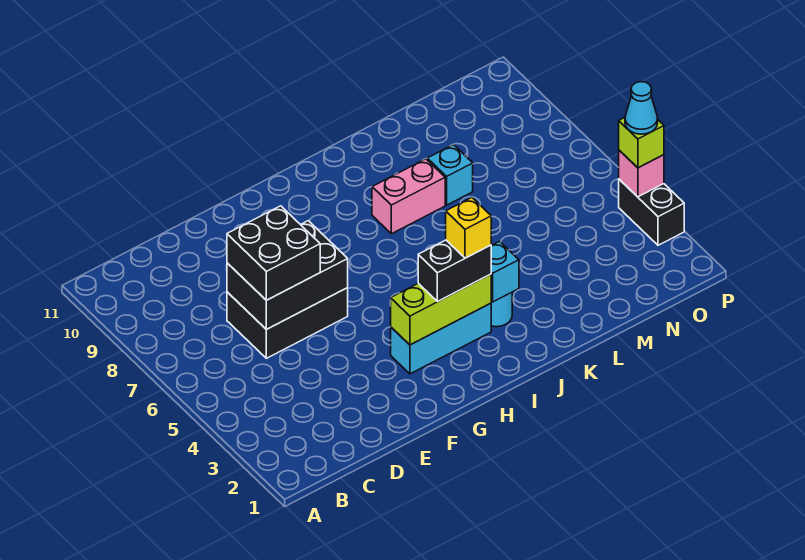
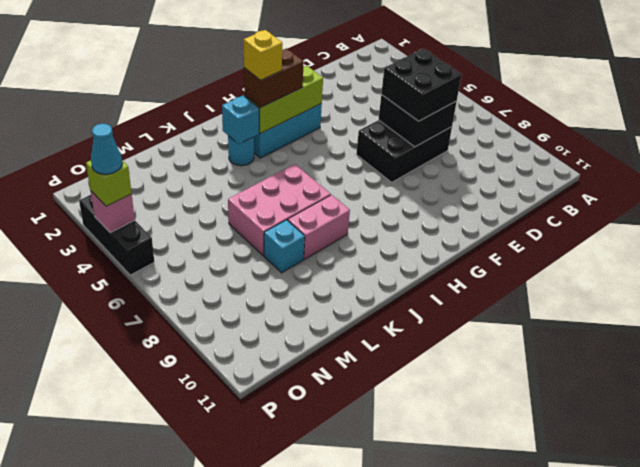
black brick D6:F7 level 2 -> black brick D6:E7 level 2
black brick H3:I3 level 3 -> brown brick H3:I3 level 3
none -> pink brick J6:L7 level 1
black brick P3:P4 level 1 -> black brick P3:P5 level 1

